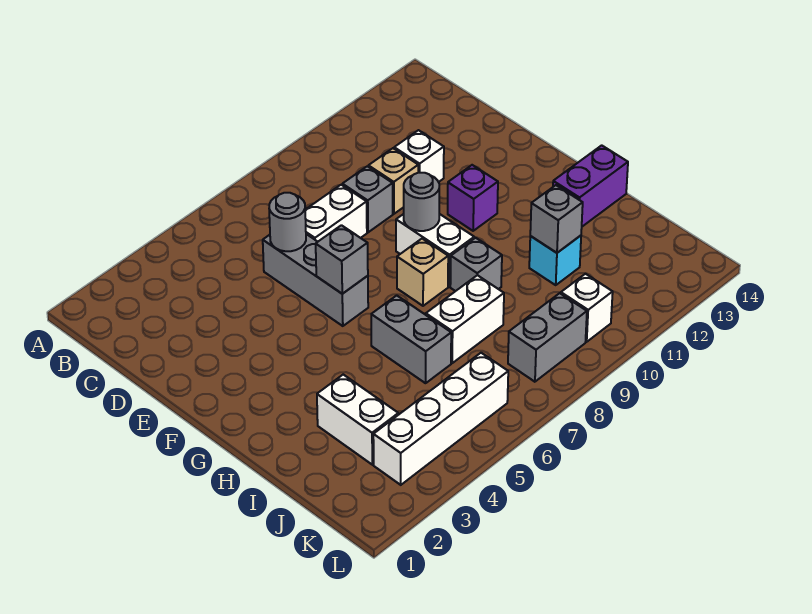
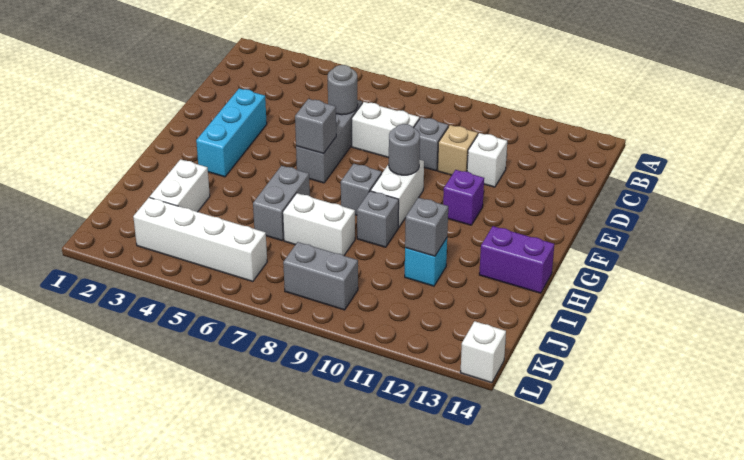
none -> cyan brick E3:G3 level 1
tan brick G8 level 1 -> grey brick G8 level 1
white brick K10 level 1 -> white brick L14 level 1

